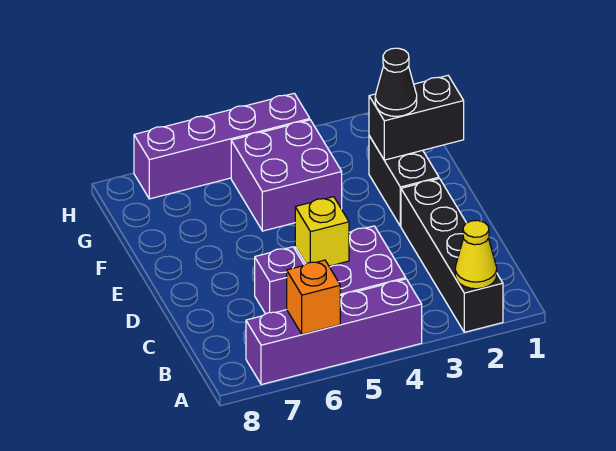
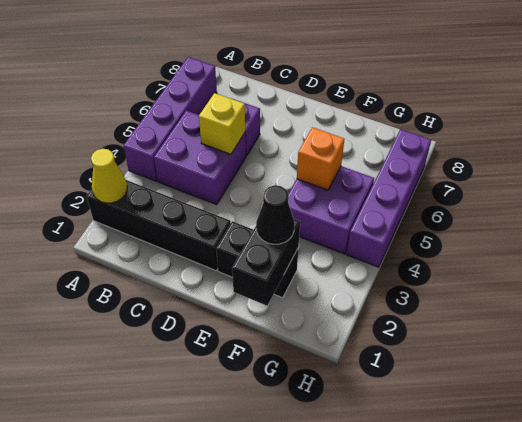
orange brick A6 level 2 -> orange brick F5 level 2

